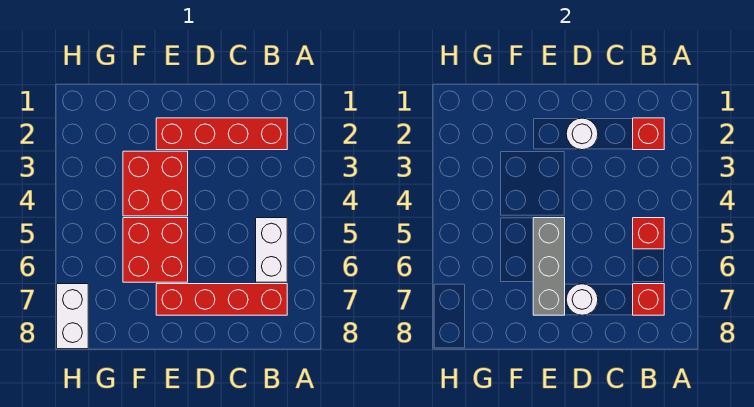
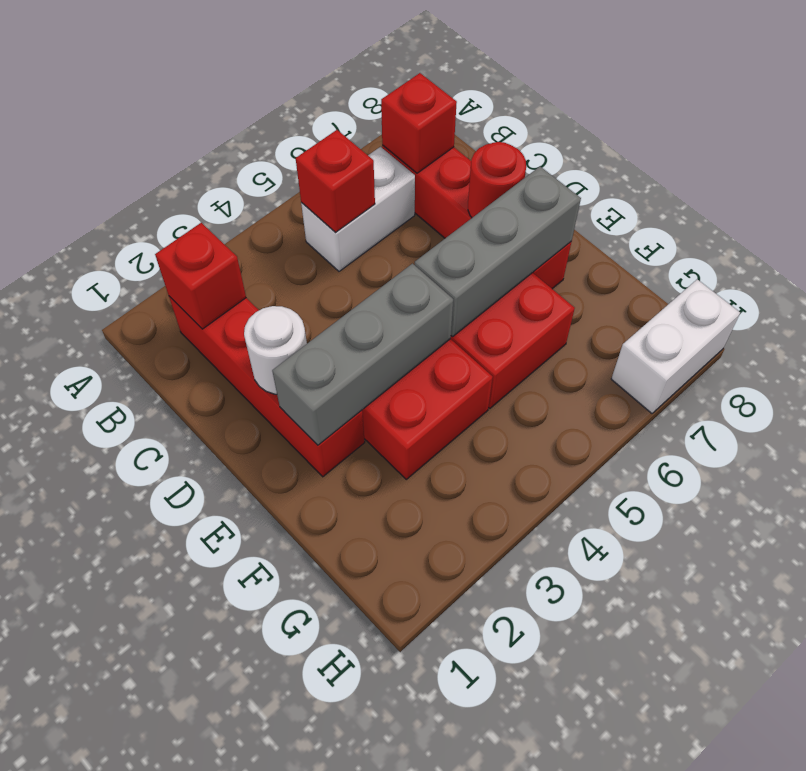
white round brick D7 level 2 -> red round brick D7 level 2
none -> grey brick E2:E4 level 2

